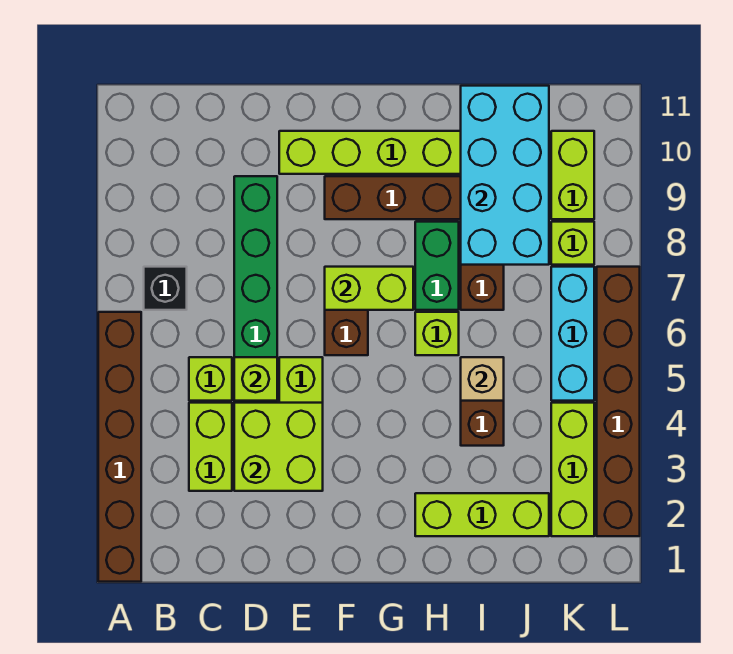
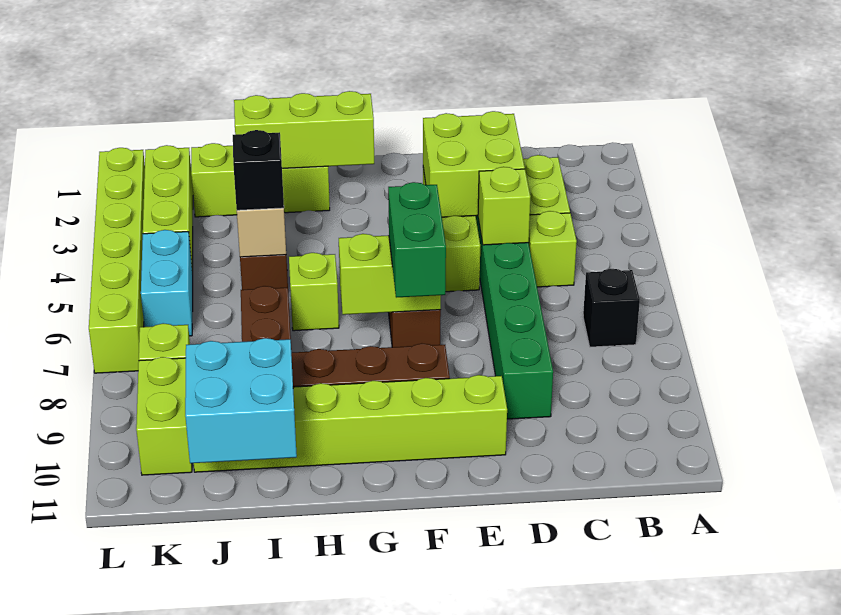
brown brick A1:A6 level 1 -> none
none -> lime brick G2:I2 level 2
green brick H7:H8 level 1 -> green brick F7:F8 level 3
none -> black brick I5 level 3
cyan brick I8:J11 level 2 -> cyan brick I10:J11 level 2
cyan brick K5:K7 level 1 -> cyan brick K5:K6 level 1
brown brick L2:L7 level 1 -> lime brick L2:L7 level 1

